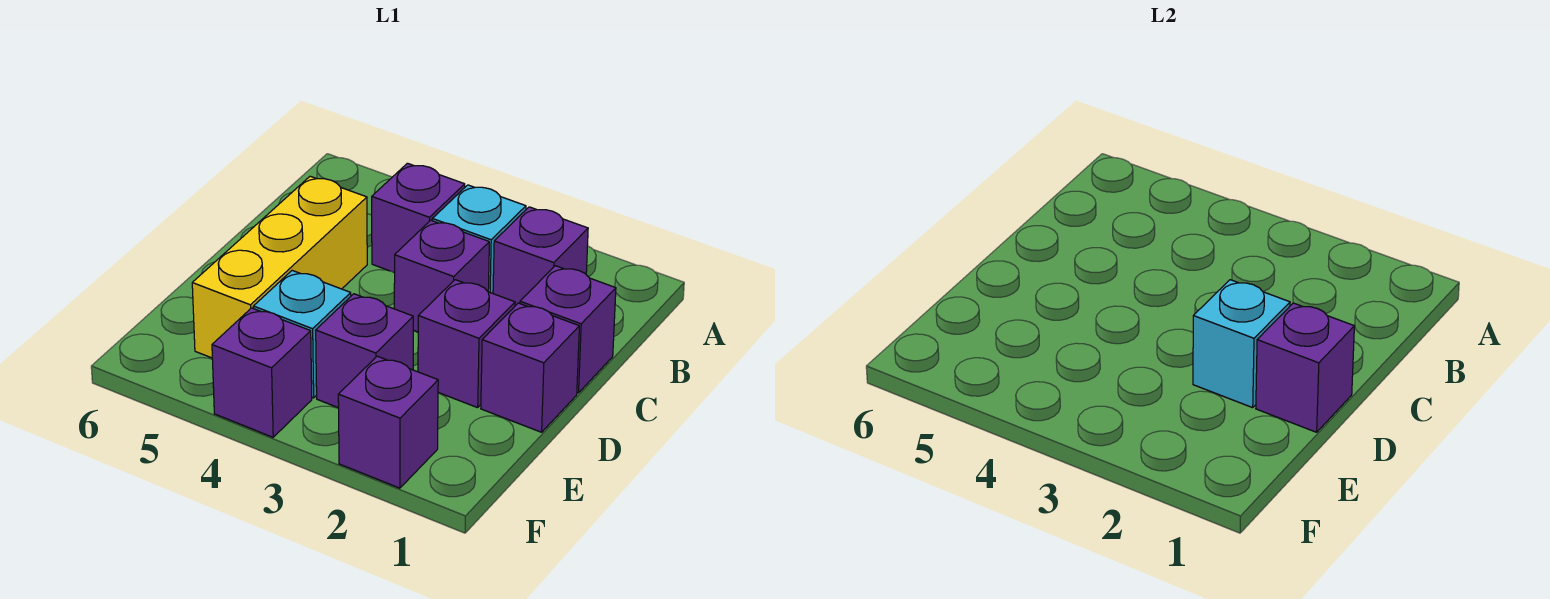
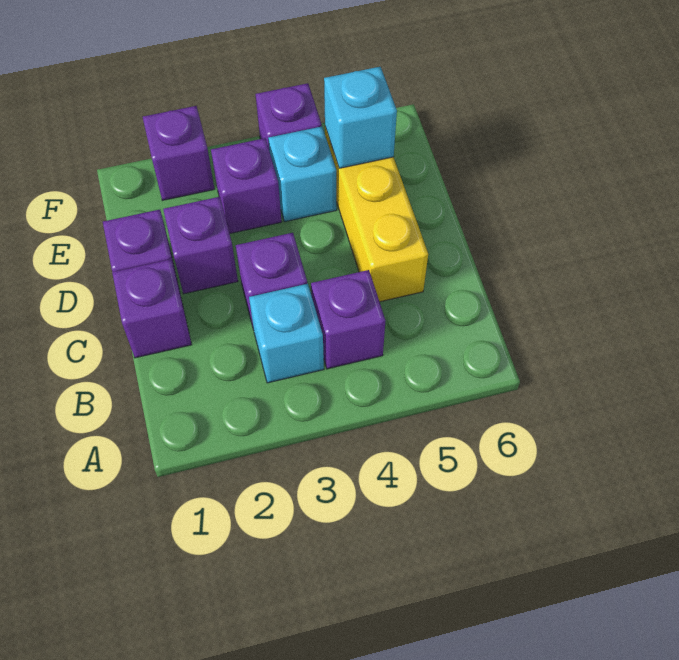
purple brick B2 level 1 -> none
purple brick D1 level 2 -> none
cyan brick D2 level 2 -> cyan brick E5 level 2

